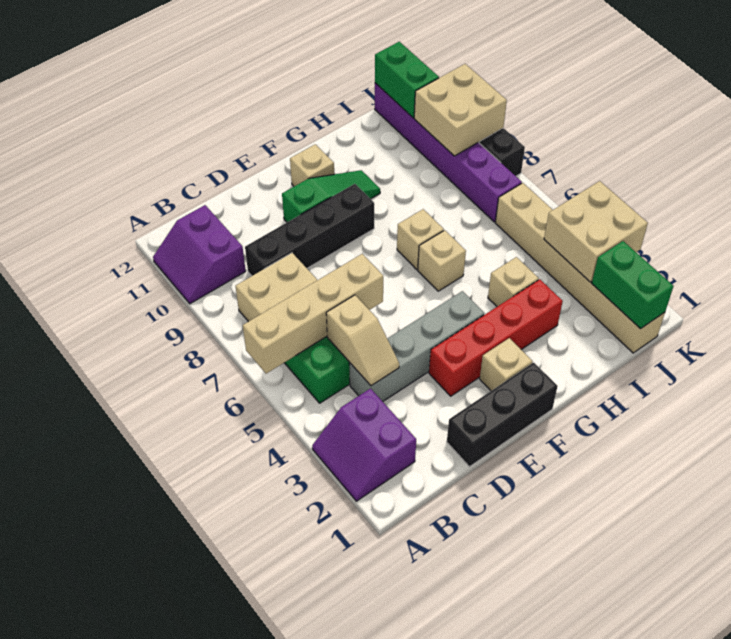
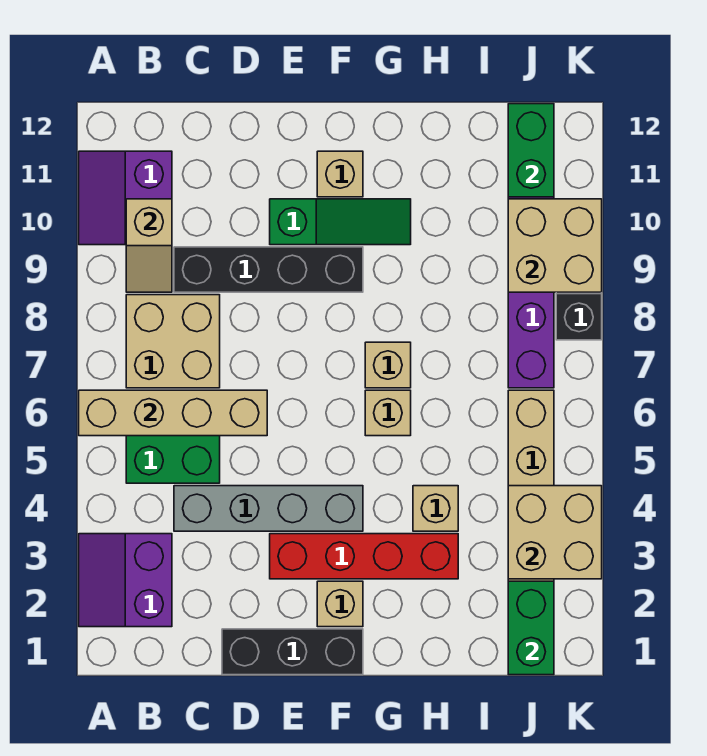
tan slope C4:C5 level 2 top 5 -> tan slope B9:B10 level 2 top 10

